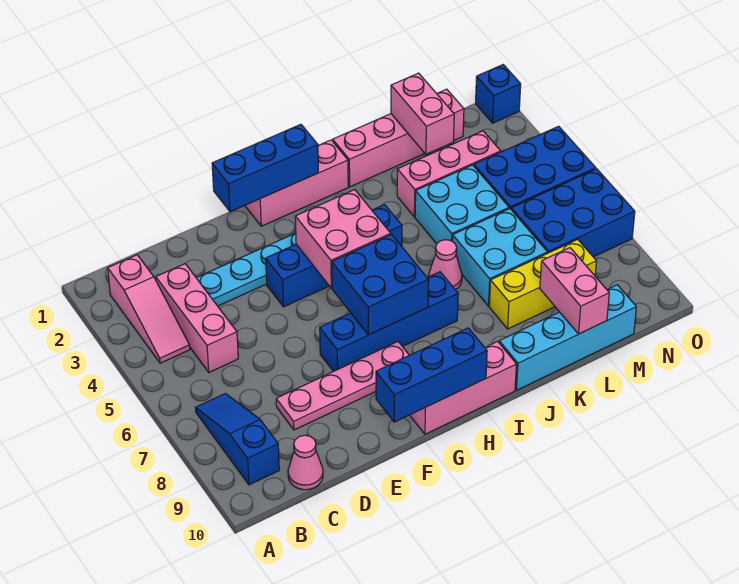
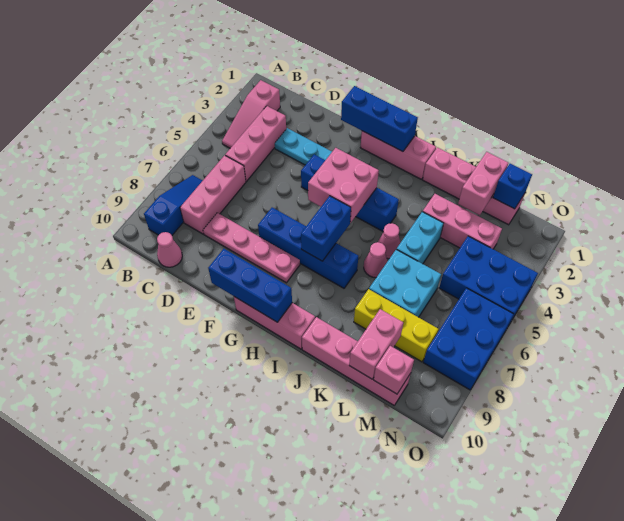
none -> pink brick C6:C8 level 1
blue brick G6:H7 level 2 -> blue brick H6:H7 level 2
none -> pink cone J5 level 1
cyan brick J10:M10 level 1 -> pink brick J10:M10 level 1
cyan brick K4:L5 level 1 -> cyan brick K4:K5 level 1
blue brick M6:O7 level 1 -> blue brick N6:O8 level 1
none -> pink brick M10 level 2
blue brick O1 level 1 -> blue brick M1 level 2

